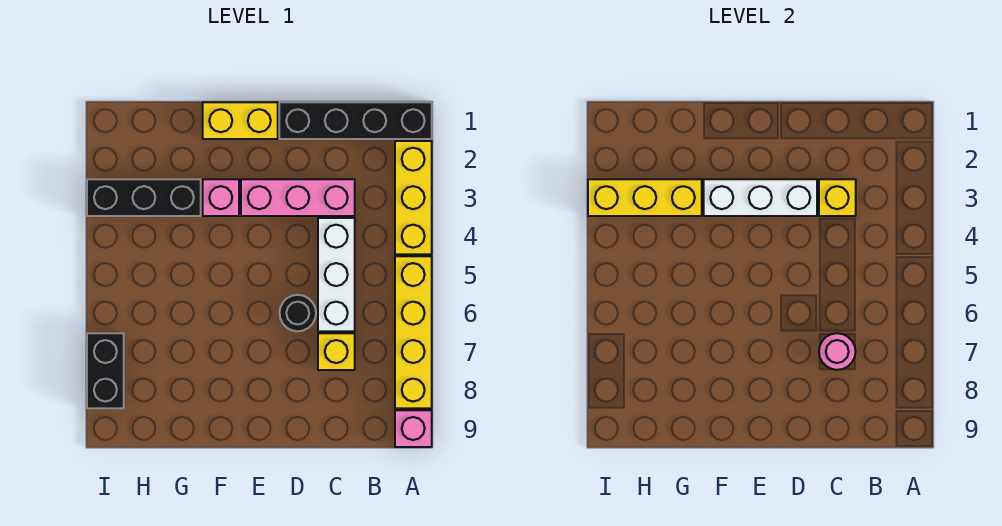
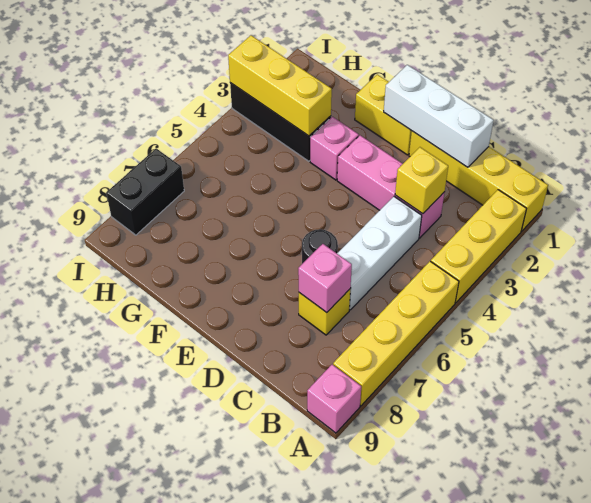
black brick A1:D1 level 1 -> yellow brick A1:D1 level 1
pink round brick C7 level 2 -> pink brick C7 level 2
white brick D3:F3 level 2 -> white brick C1:E1 level 2

